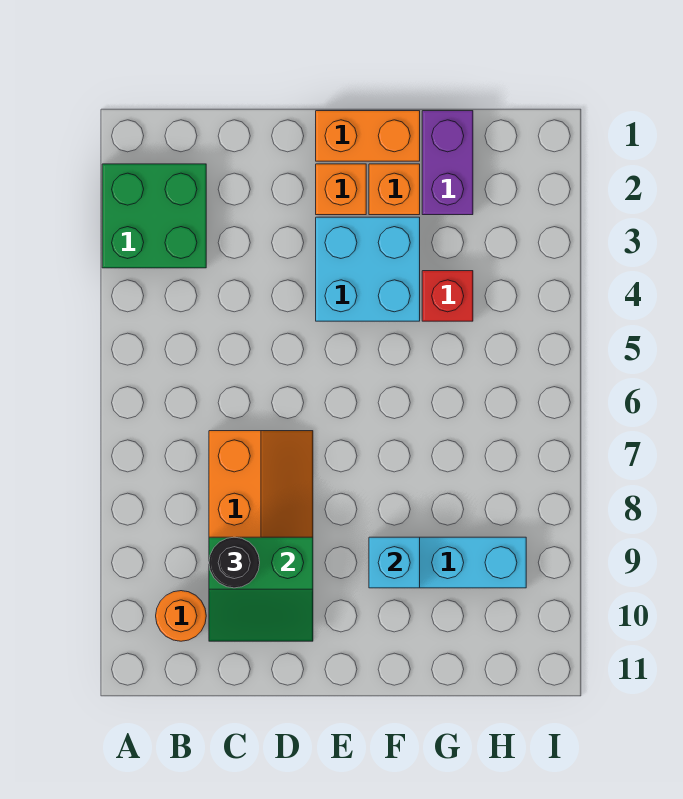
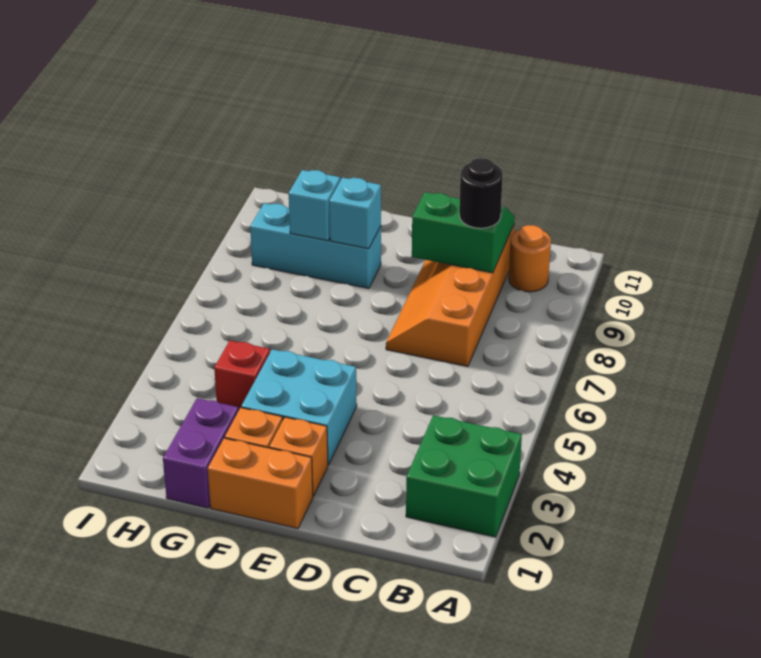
none -> cyan brick G9 level 2

